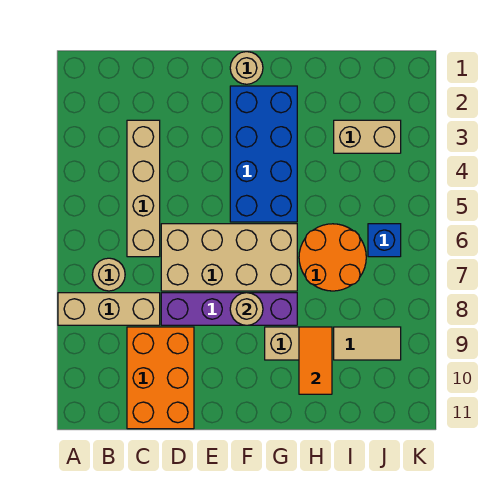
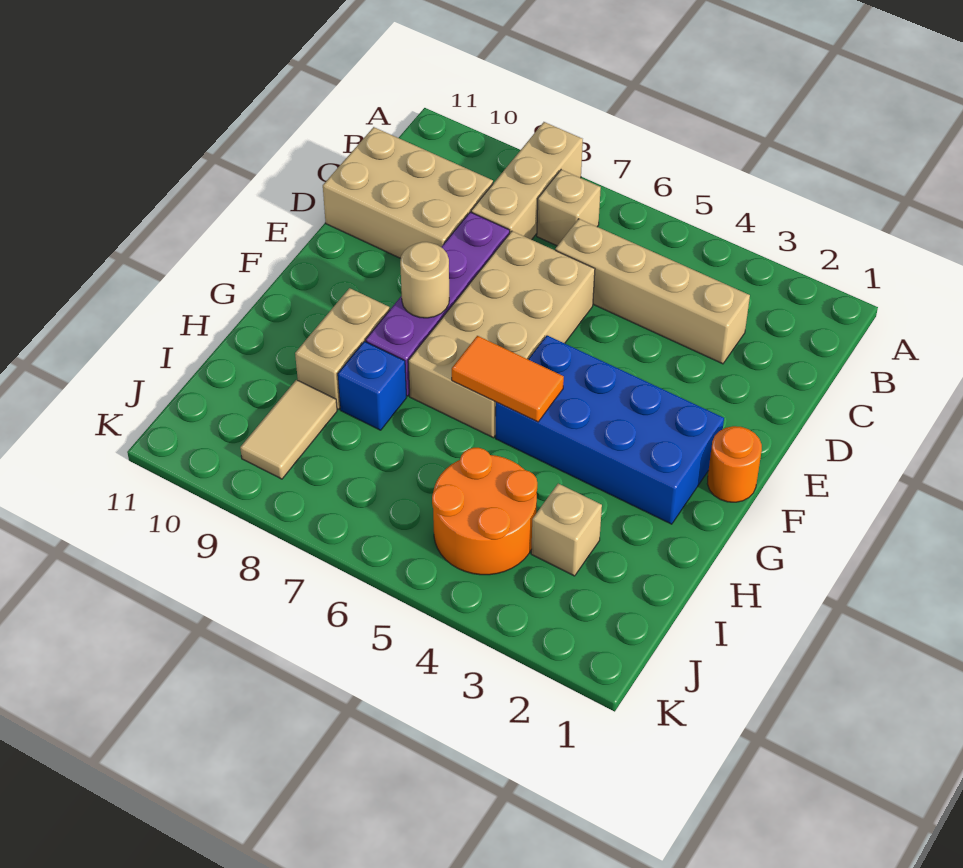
tan round brick B7 level 1 -> tan brick B7 level 1
orange brick C9:D11 level 1 -> tan brick C9:D11 level 1
tan round brick F1 level 1 -> orange round brick F1 level 1
orange round brick H6:I7 level 1 -> orange round brick I4:J5 level 1
orange tile H9:H10 level 2 -> orange tile G5:G6 level 2
tan brick I3:J3 level 1 -> tan brick I3 level 1
blue brick J6 level 1 -> blue brick H8 level 1

